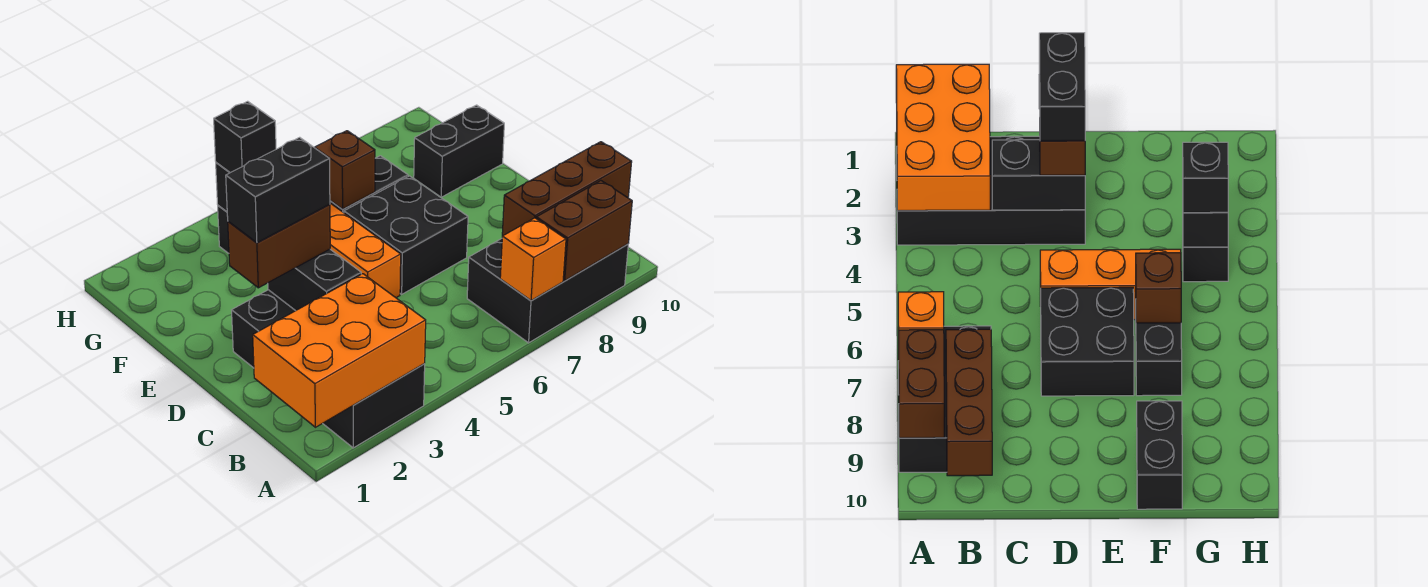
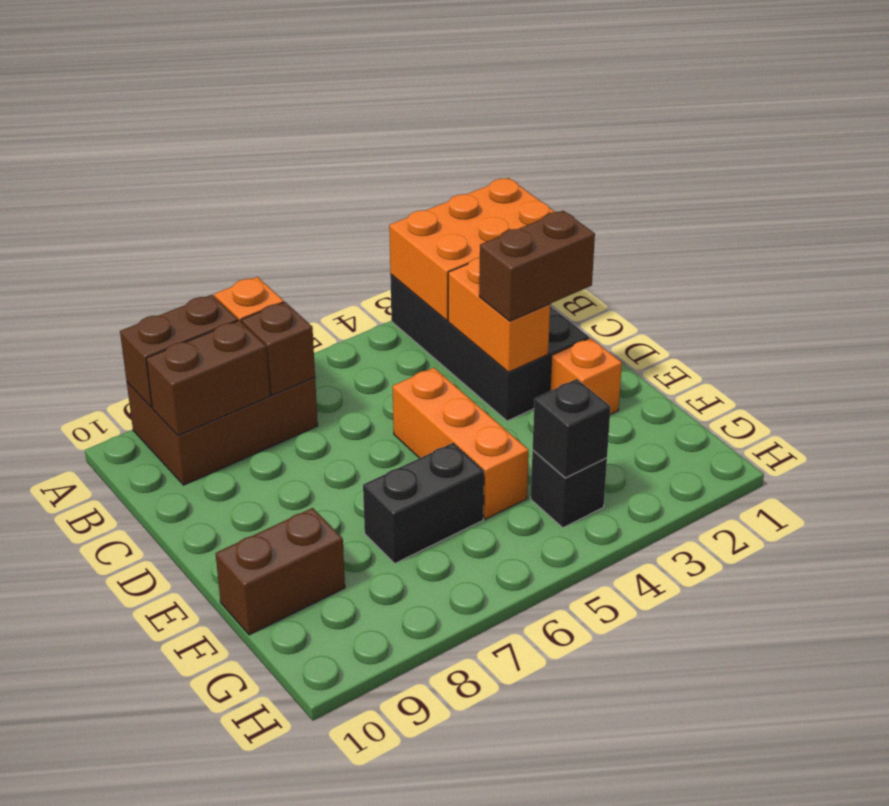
black brick A7:B9 level 1 -> brown brick A7:B9 level 1
brown brick B8:B10 level 2 -> brown brick B8:B9 level 2
black brick C3:D3 level 2 -> orange brick C3:D3 level 2
black brick D2:D3 level 4 -> none
black brick D6:E7 level 1 -> none
none -> orange brick E2 level 1
brown brick F6 level 2 -> brown brick B7 level 2
black brick F9:F10 level 1 -> brown brick F9:F10 level 1
black brick G4 level 3 -> none

